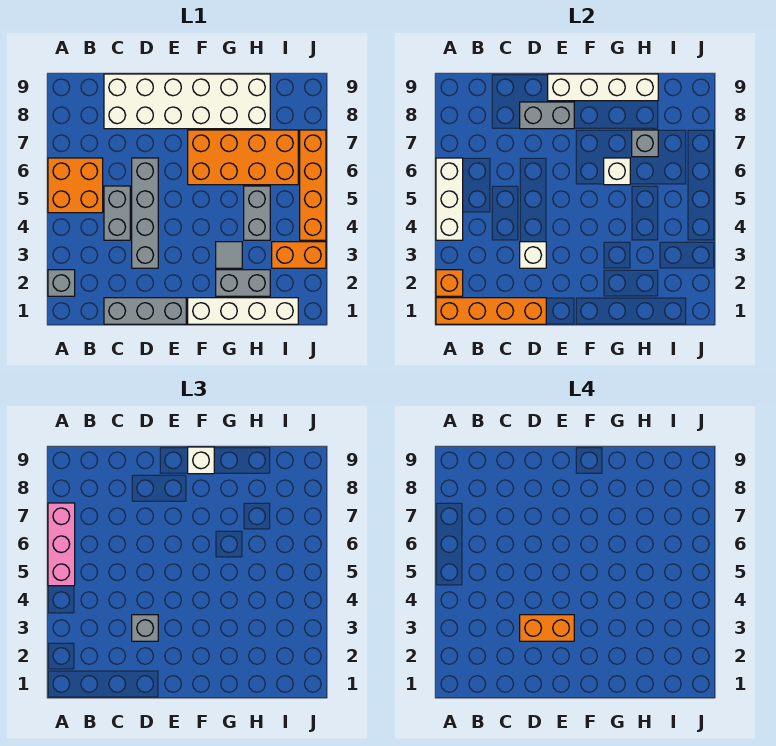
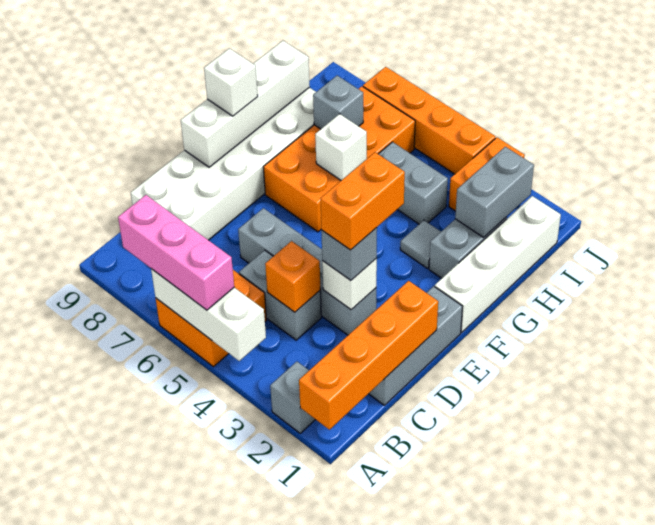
orange brick A2 level 2 -> orange brick C4 level 2
grey brick D8:E8 level 2 -> grey brick H2:I2 level 2

